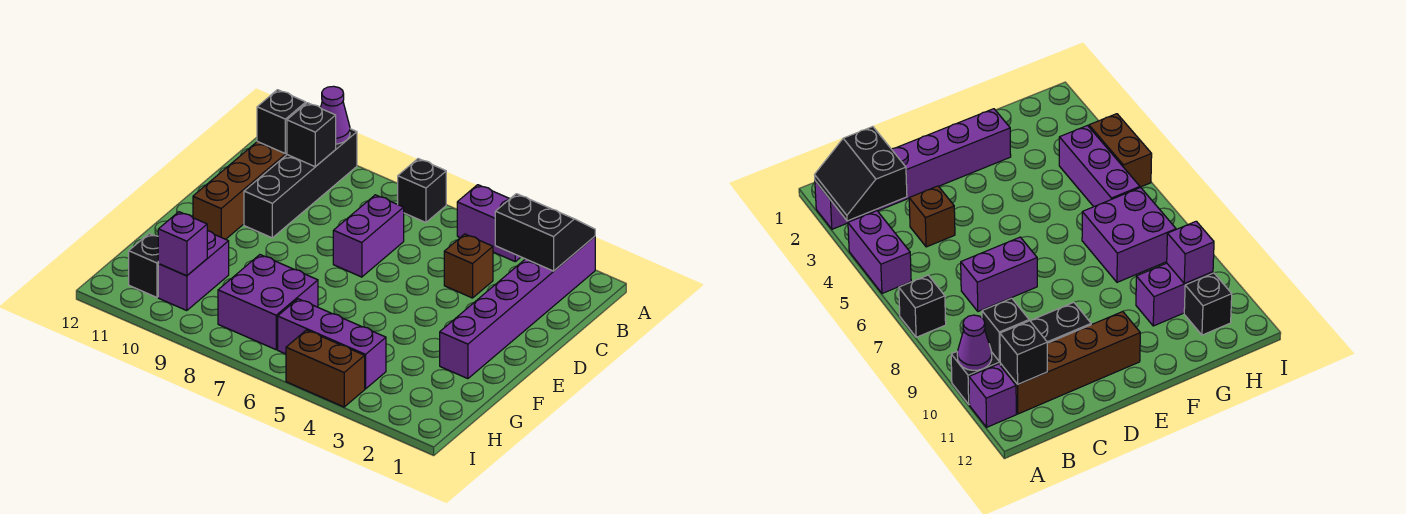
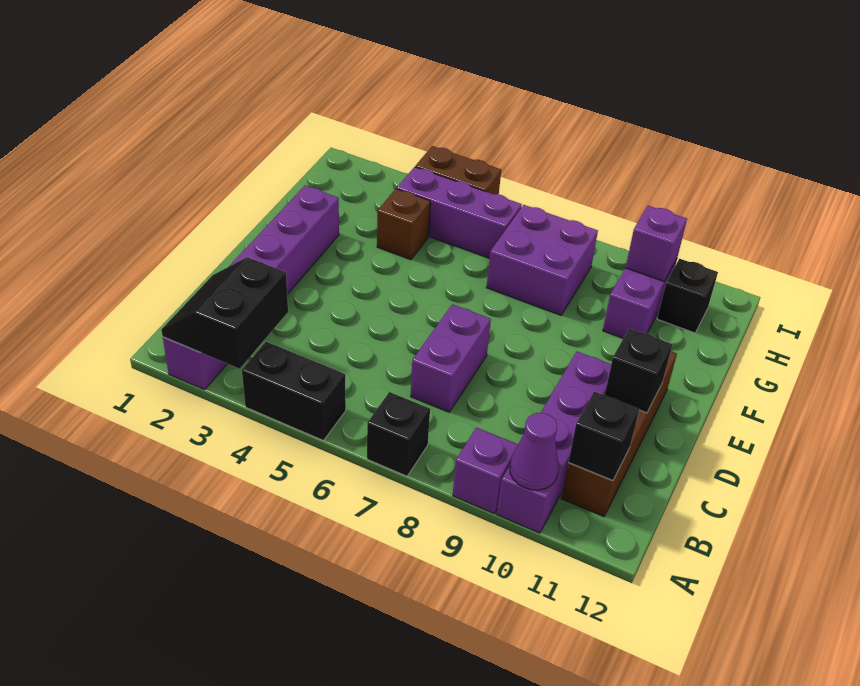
black slope A2:B3 level 2 top B -> black slope A2:B3 level 2 top 3
purple brick A4:A5 level 1 -> black brick A4:A5 level 1
black brick A10:D10 level 1 -> purple brick A10:D10 level 1
purple brick A11 level 1 -> purple brick A9 level 1
black brick B10 level 2 -> black brick D11 level 2
brown brick C4 level 1 -> brown brick G4 level 1

